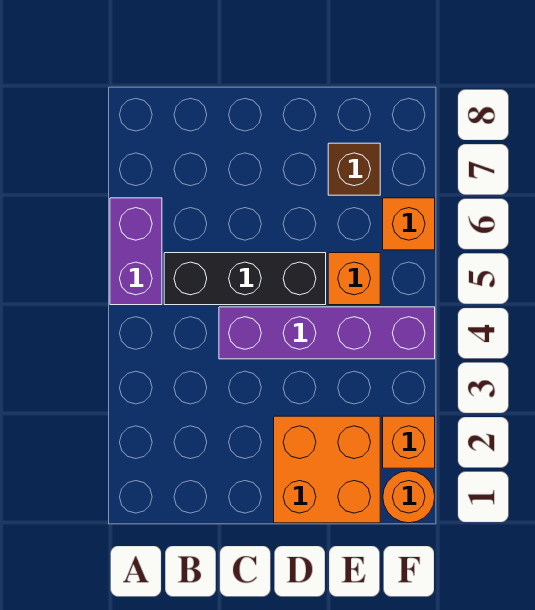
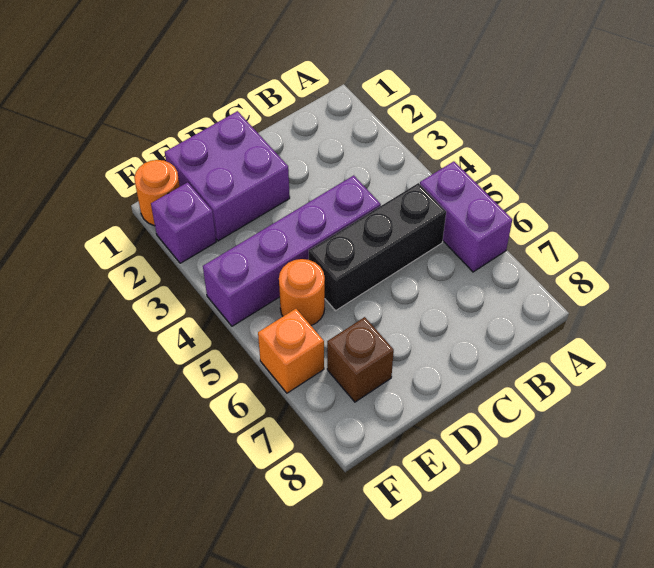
orange brick D1:E2 level 1 -> purple brick D1:E2 level 1
orange brick E5 level 1 -> orange round brick E5 level 1
orange brick F2 level 1 -> purple brick F2 level 1

